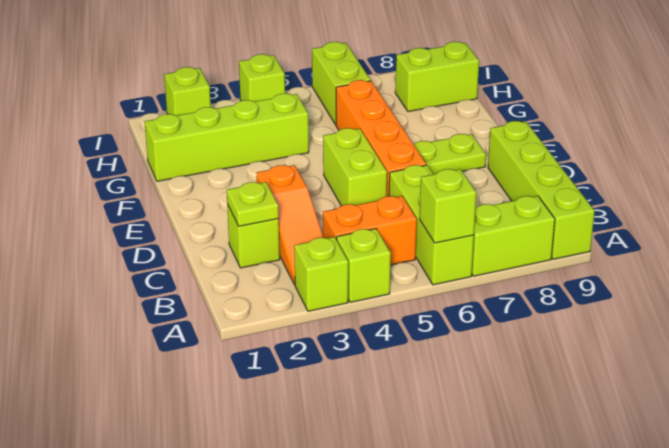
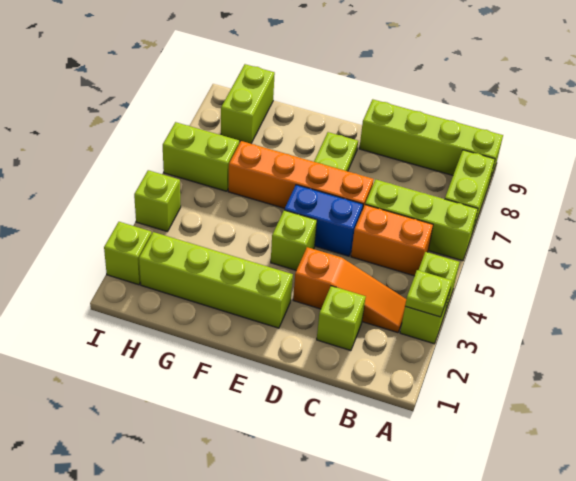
lime brick A6 level 2 -> lime brick E4 level 1
orange brick B4:B5 level 1 -> orange brick B5:C5 level 1
lime plate C2 level 2 -> lime plate A3 level 2
lime brick D5:E5 level 1 -> blue brick D5:E5 level 1
lime brick G1:G4 level 1 -> lime brick E2:H2 level 1

